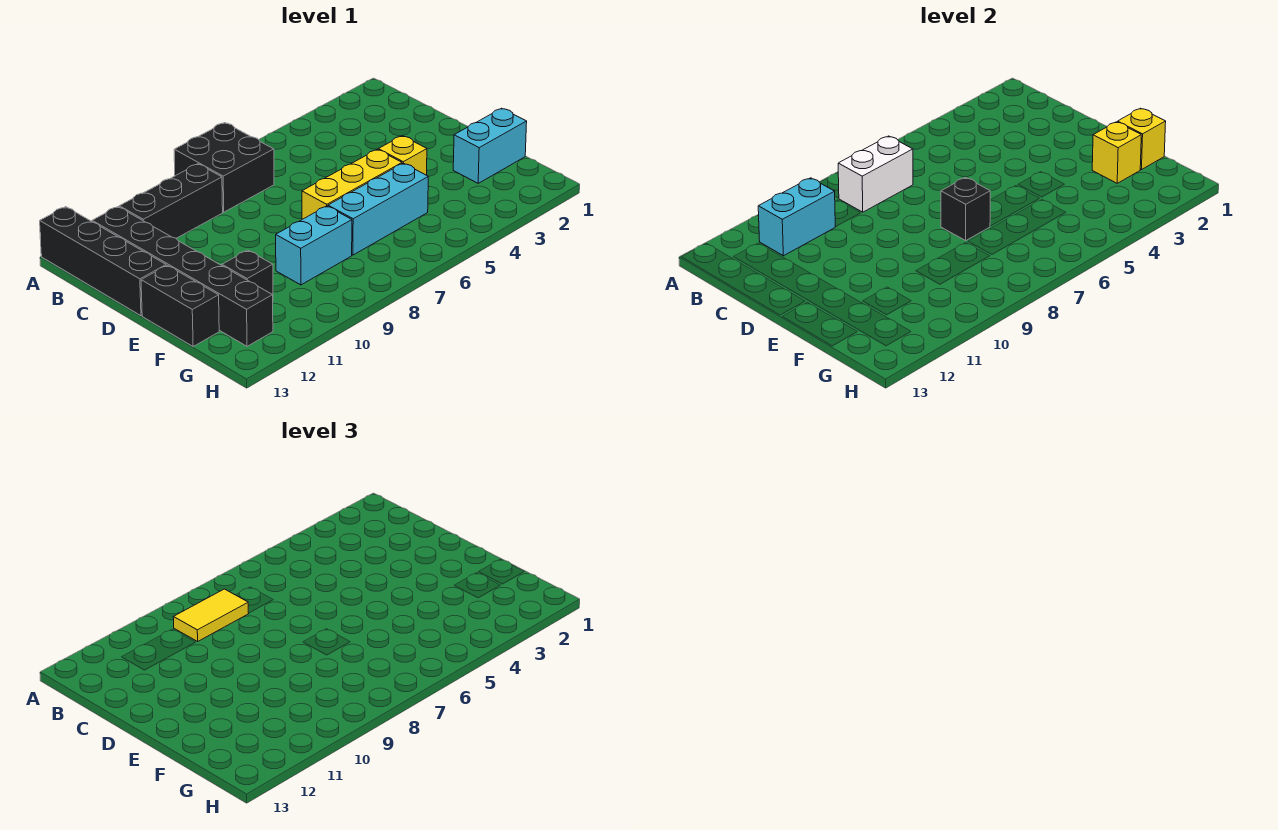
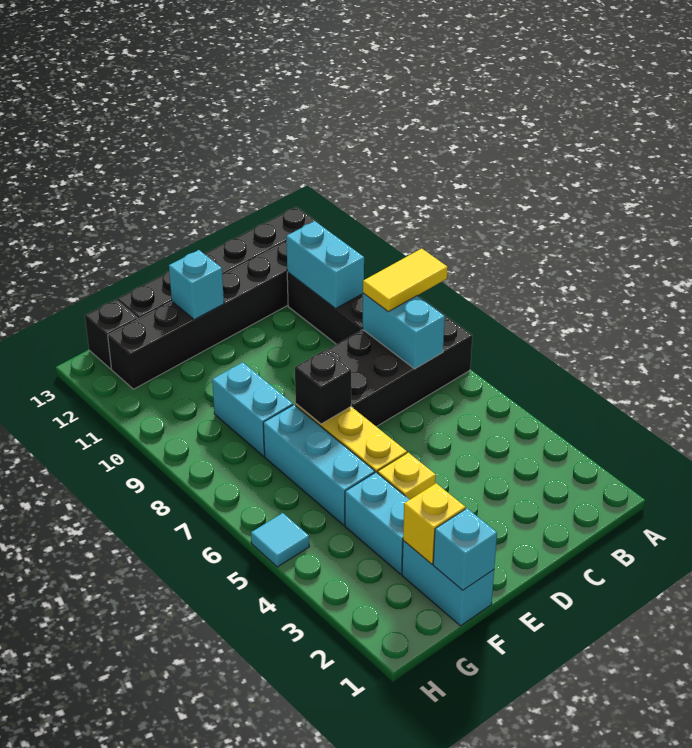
black brick A7:B8 level 1 -> black brick A7:D8 level 1
white brick B7:B8 level 2 -> cyan brick B7:B8 level 2
yellow tile B8:B9 level 3 -> yellow tile A8:B8 level 3
none -> cyan brick E12 level 2
yellow brick F1 level 2 -> cyan brick F1 level 2
none -> cyan brick F3:F4 level 1
black brick F11 level 1 -> black brick G13 level 1
none -> cyan tile H5 level 1

